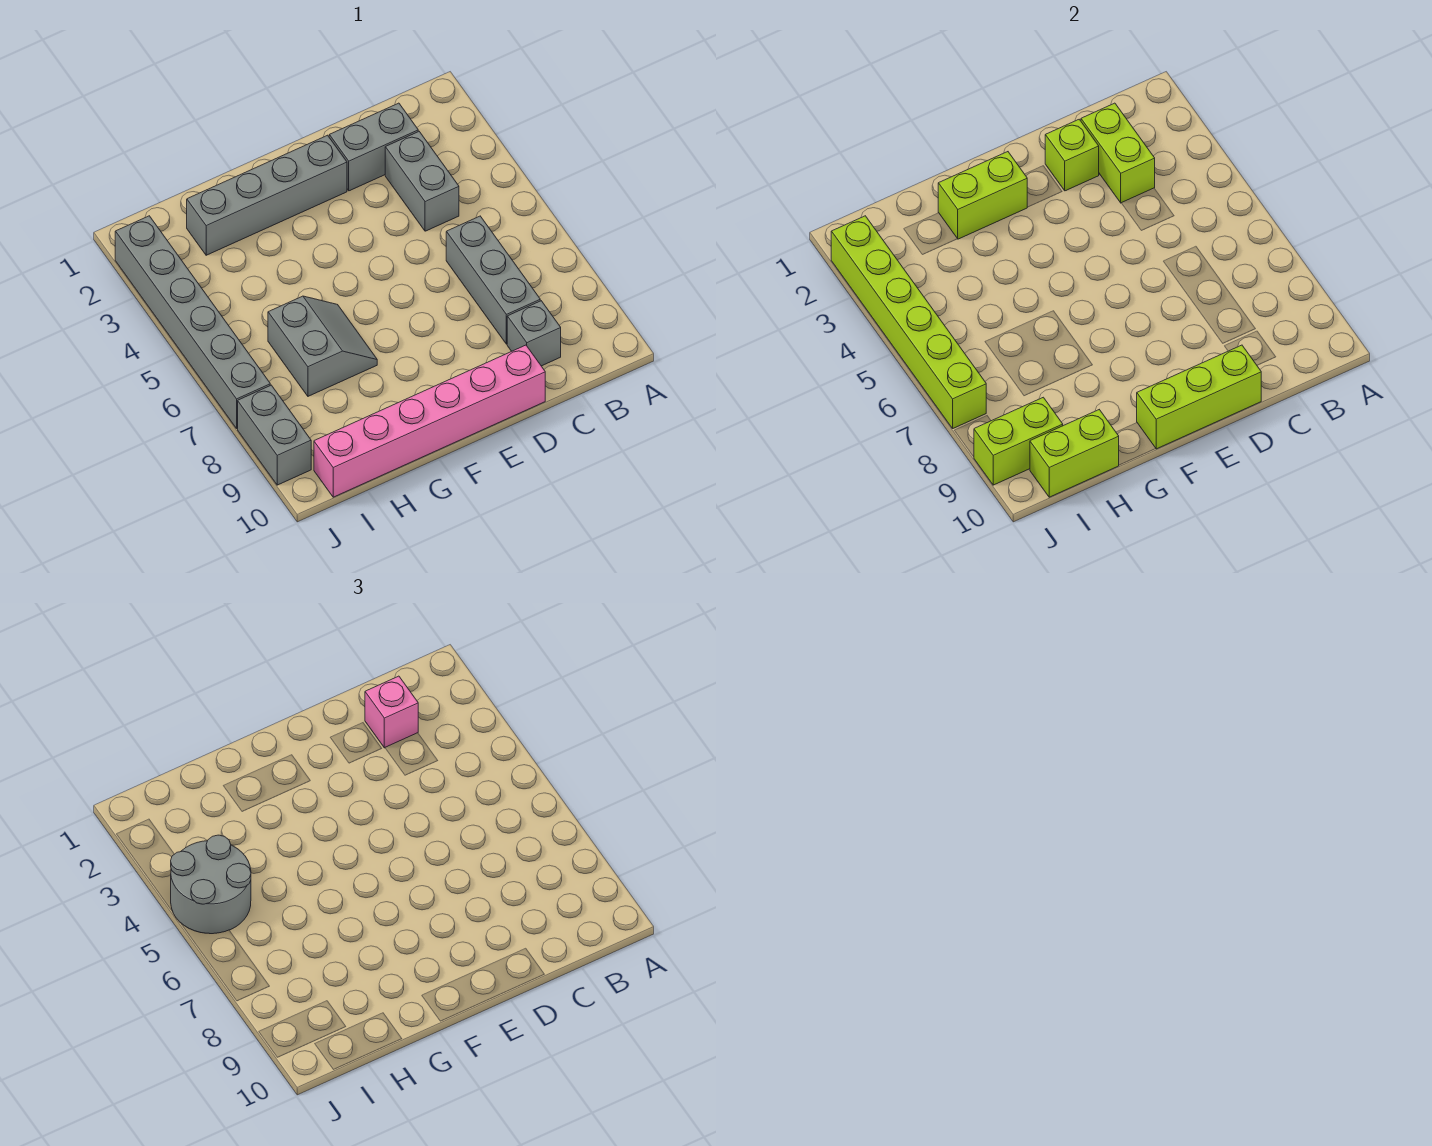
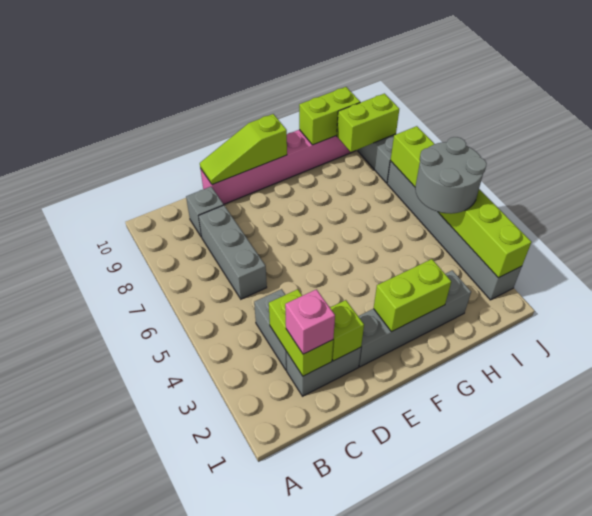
lime brick D10:F10 level 2 -> lime slope D10:F10 level 2 top F
grey slope G6:H7 level 1 top H -> none

